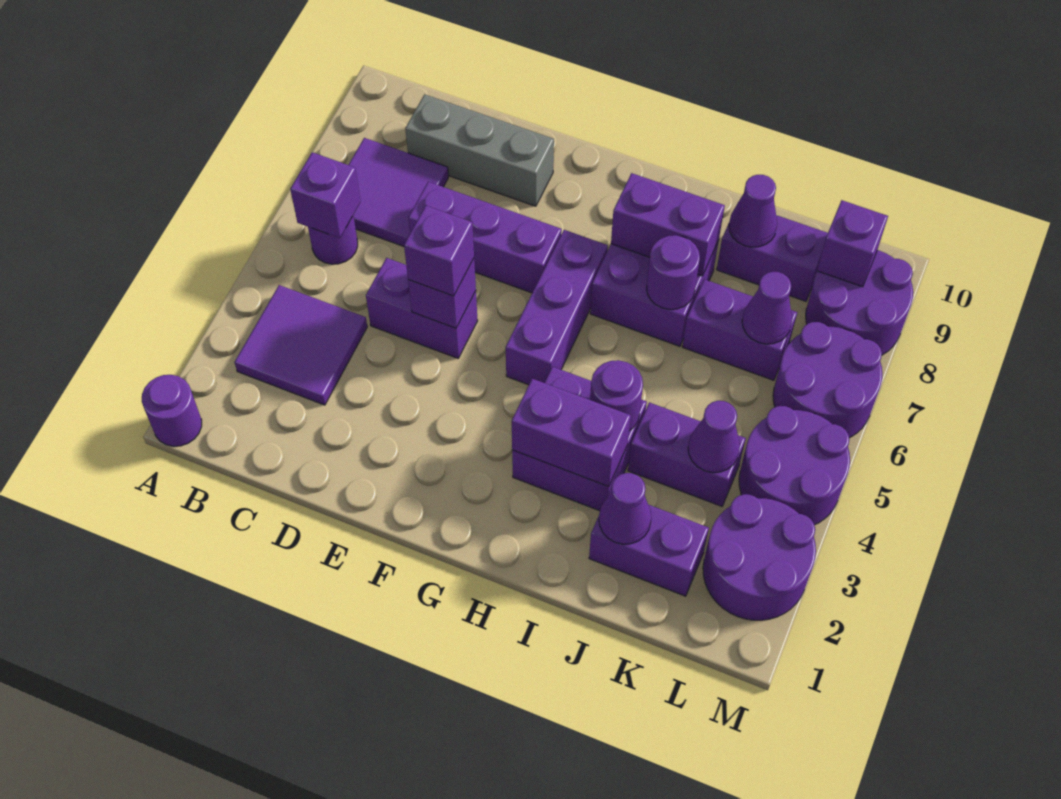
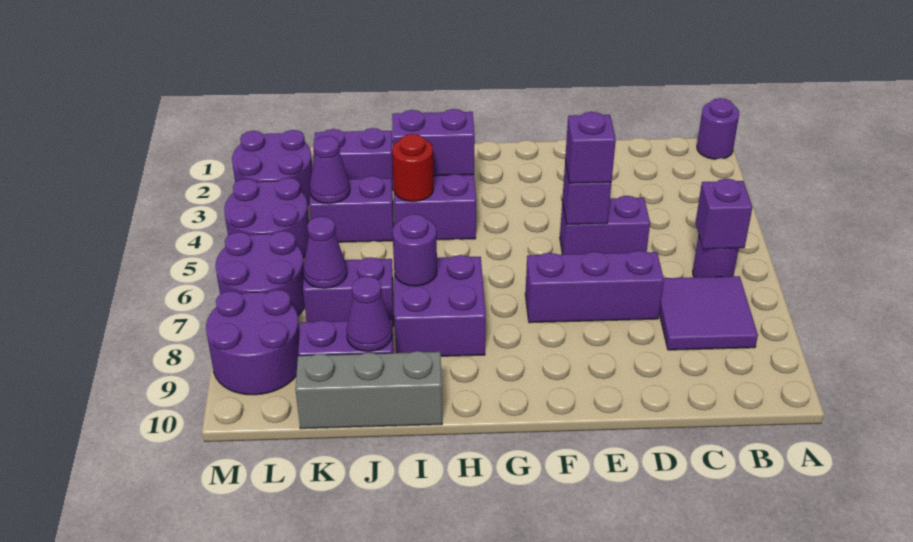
purple tile B3:C4 level 1 -> none
grey brick C9:E9 level 1 -> grey brick I10:K10 level 1
purple brick G5:G7 level 1 -> none
purple brick H8:I8 level 2 -> none
purple round brick I4 level 2 -> red round brick I4 level 2
purple cone J2 level 2 -> none
purple brick L9 level 2 -> none

